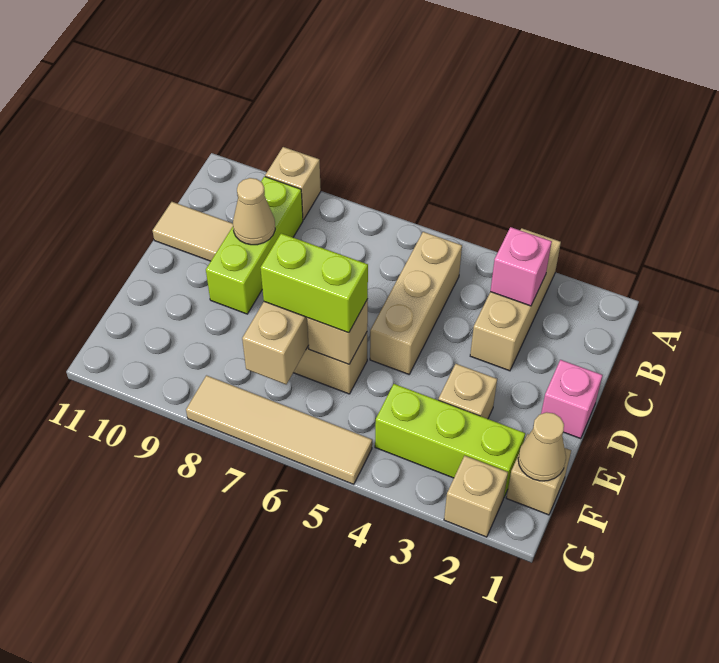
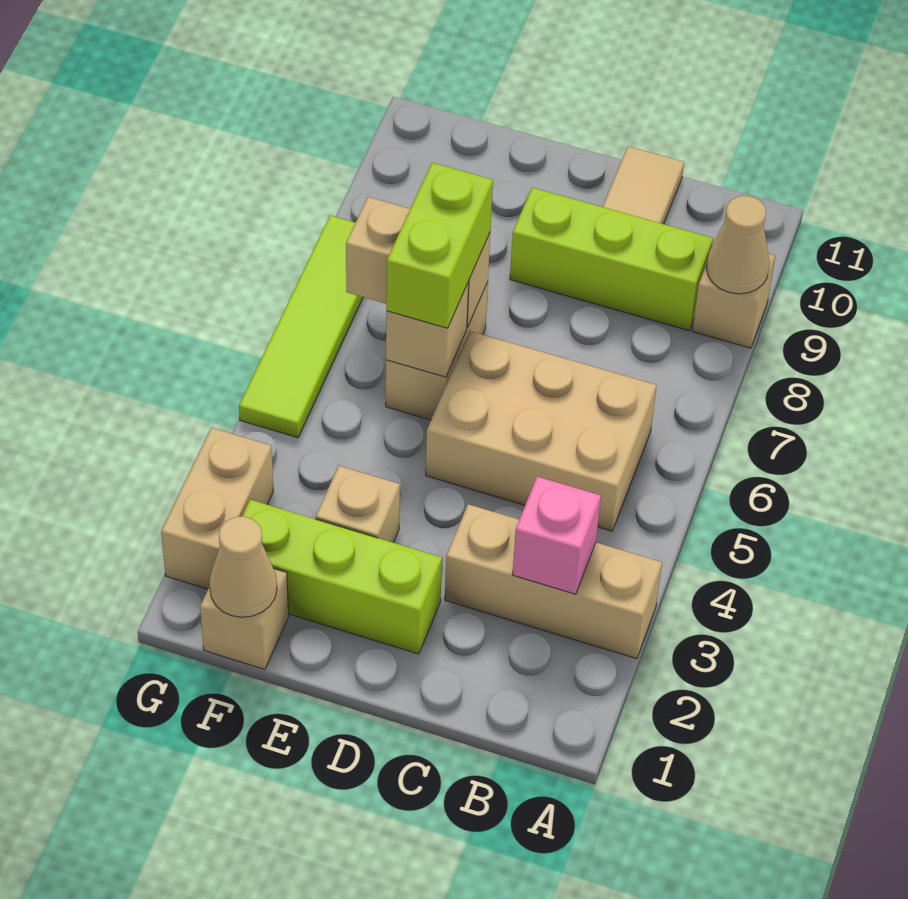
tan brick B5:D5 level 1 -> tan brick B5:D6 level 1
tan cone C9 level 2 -> tan cone A9 level 2
pink brick D1 level 1 -> none
lime brick F2:F4 level 1 -> lime brick D2:F2 level 1
tan brick G2 level 1 -> tan brick G2:G3 level 1
tan tile G5:G8 level 1 -> lime tile G5:G8 level 1

